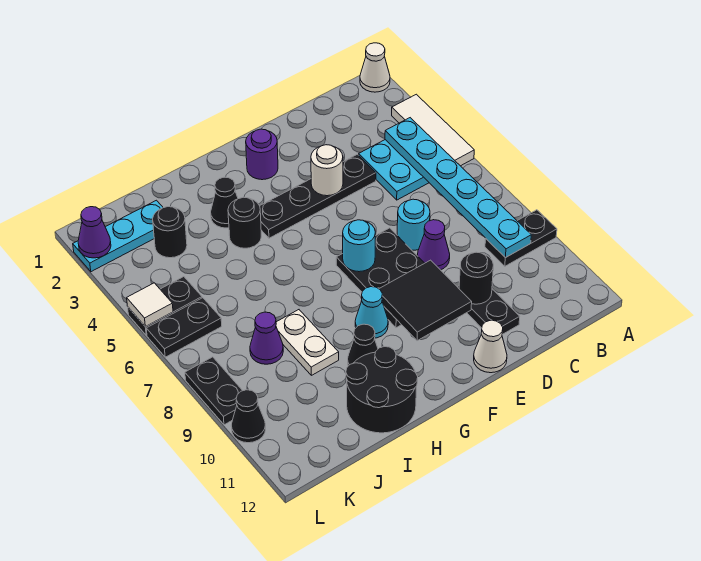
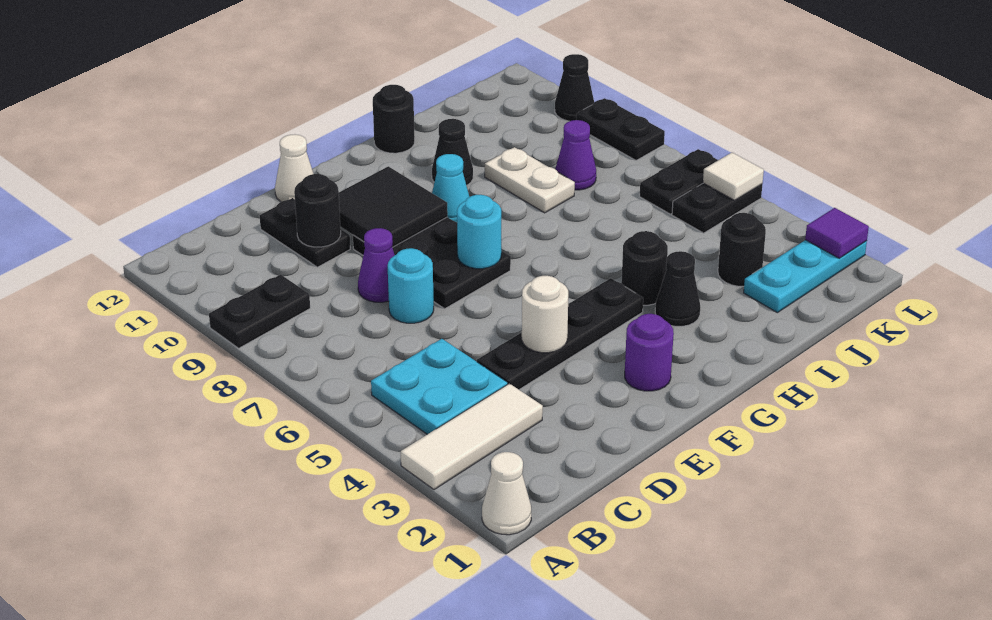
white tile A3:A5 level 1 -> white tile A3:C3 level 1
cyan plate B4:B9 level 2 -> none
black round brick H11:I12 level 1 -> black round brick H12 level 1
purple cone L2 level 2 -> purple tile L2 level 2

